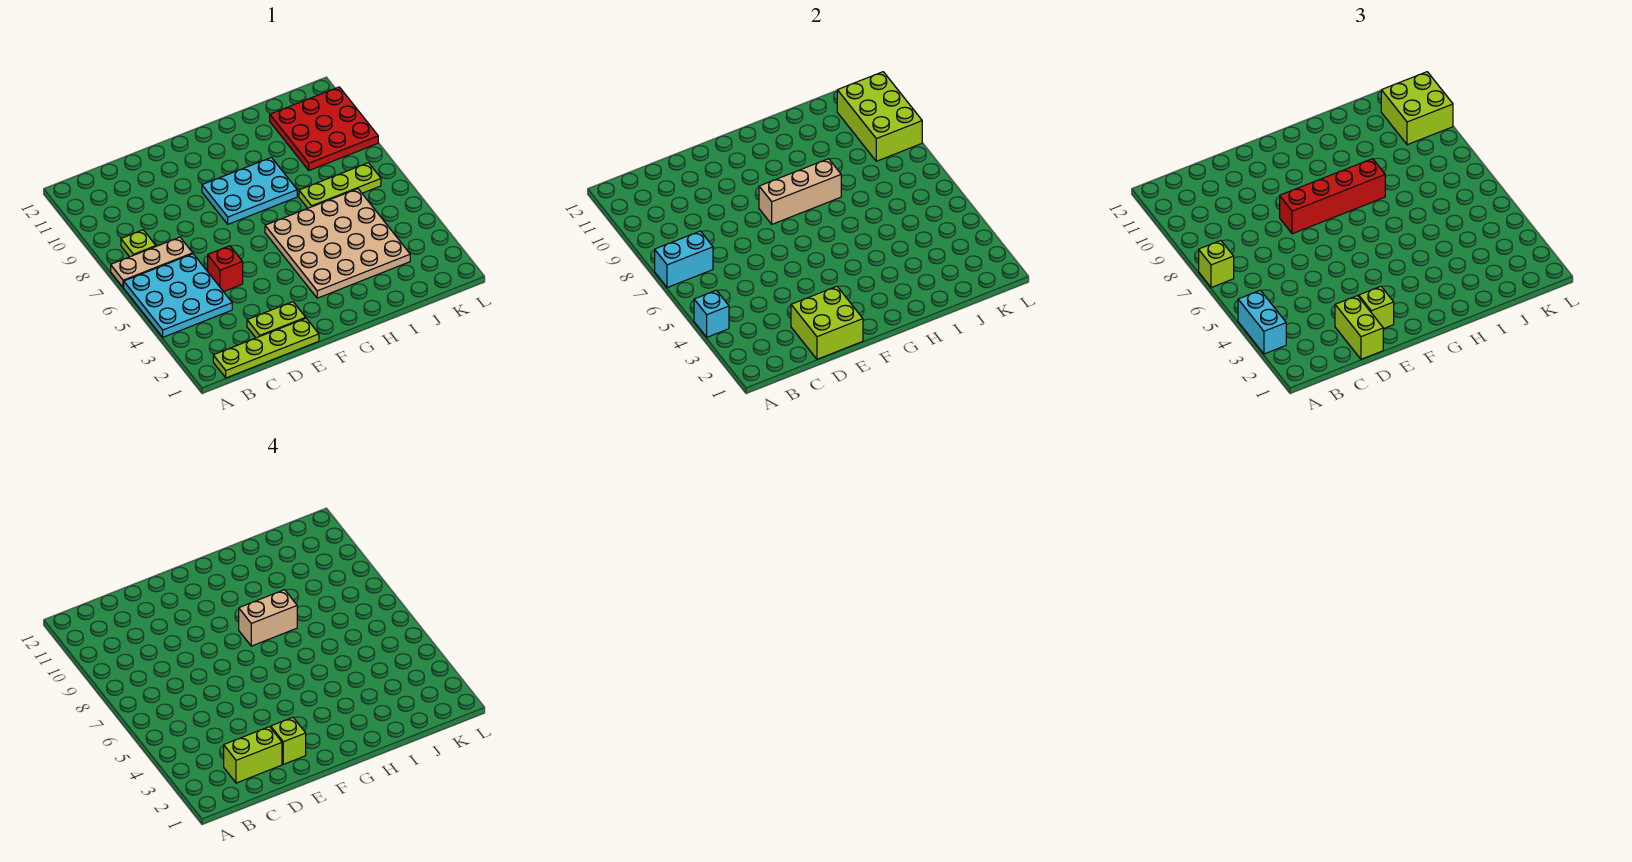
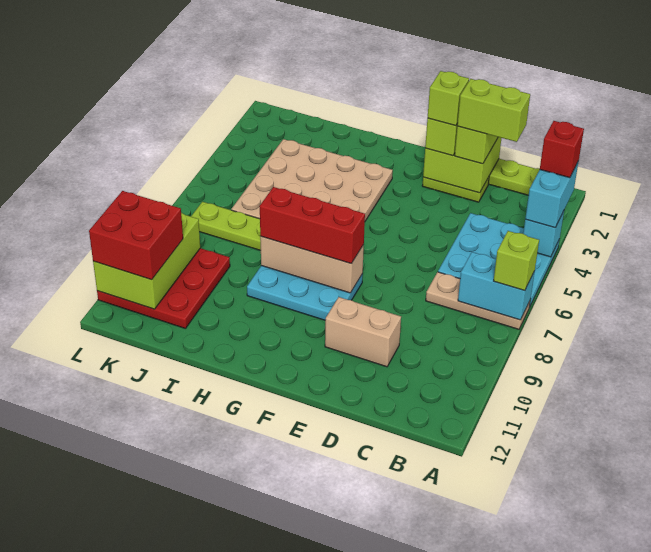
lime plate B8 level 1 -> none
red brick D5 level 1 -> red brick A3 level 4
red brick E8:H8 level 3 -> red brick F8:H8 level 3
tan brick G8:H8 level 4 -> tan brick D10:E10 level 1
lime brick K10:L11 level 3 -> red brick K10:L11 level 3

